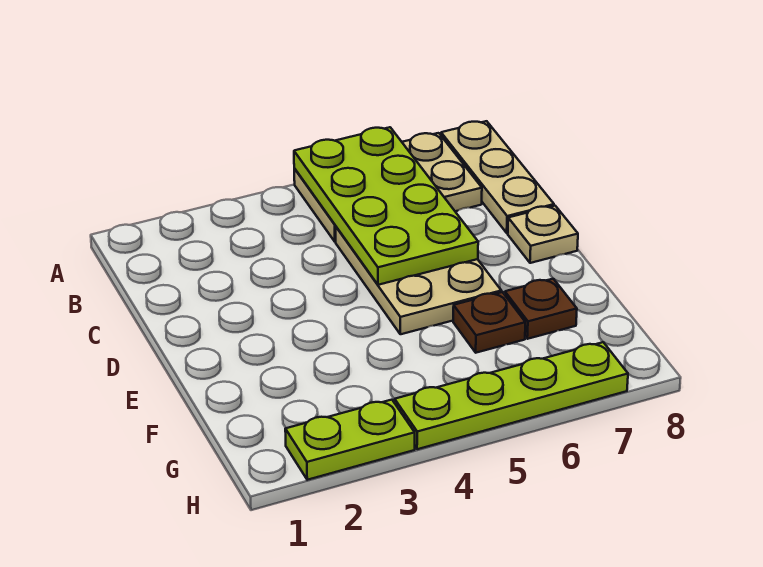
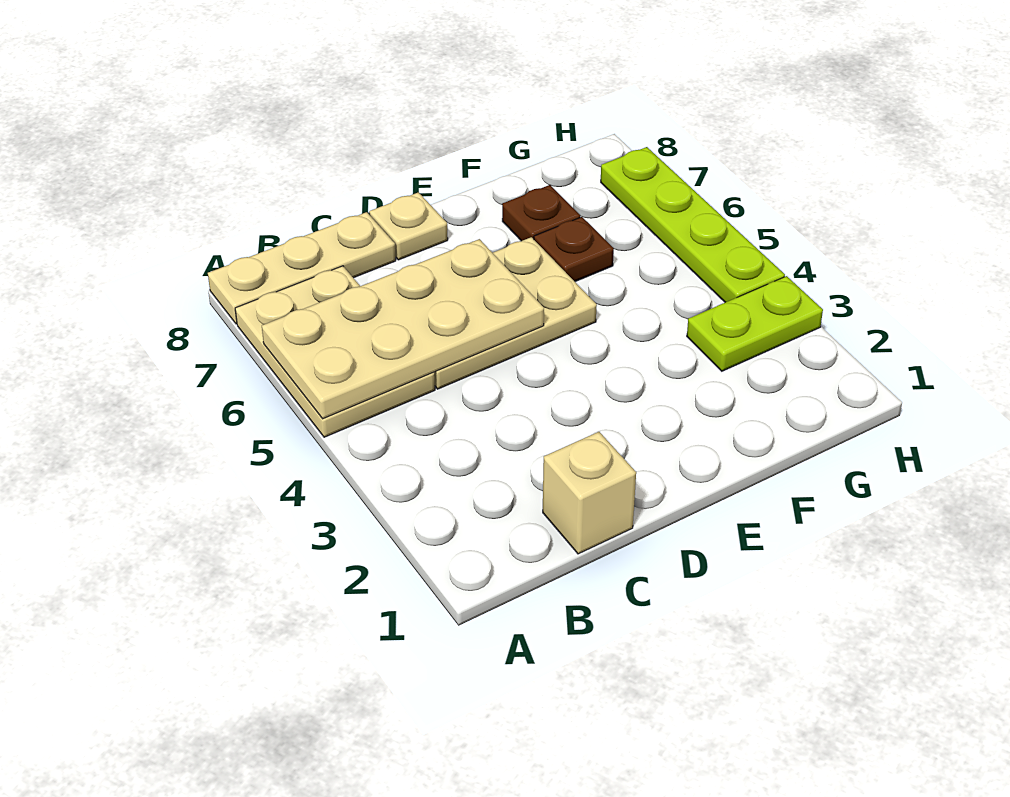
lime plate A5:D6 level 2 -> tan plate A5:D6 level 2
none -> tan brick C1 level 1
lime plate H2:H3 level 1 -> lime plate G3:H3 level 1

